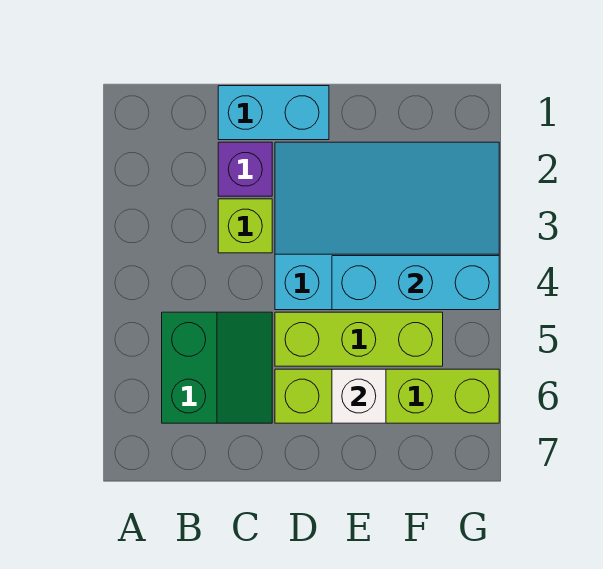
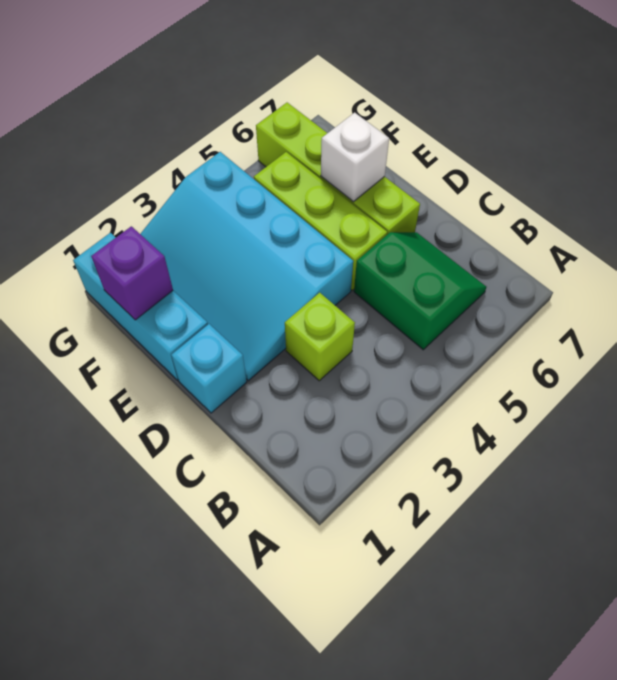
green slope B5:C6 level 1 top B -> green slope B5:C6 level 1 top 5
cyan brick C1:D1 level 1 -> cyan brick D1 level 1
purple brick C2 level 1 -> purple brick F1 level 2
cyan brick E4:G4 level 2 -> cyan brick E1:G1 level 1

